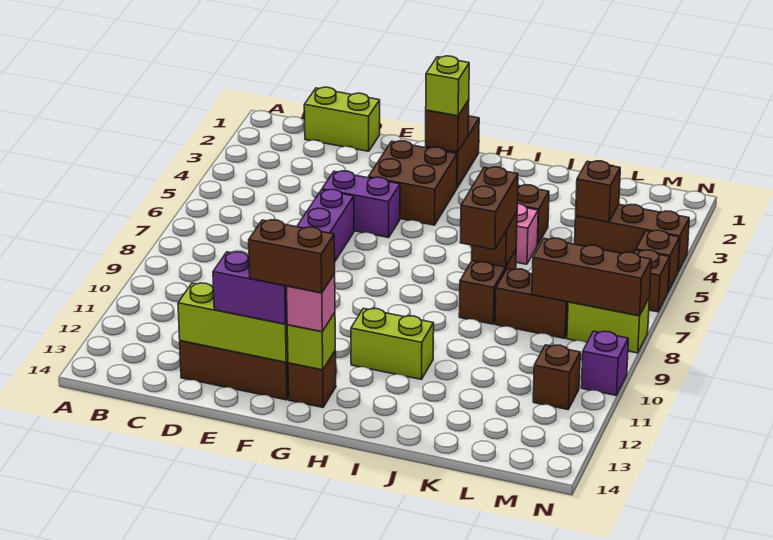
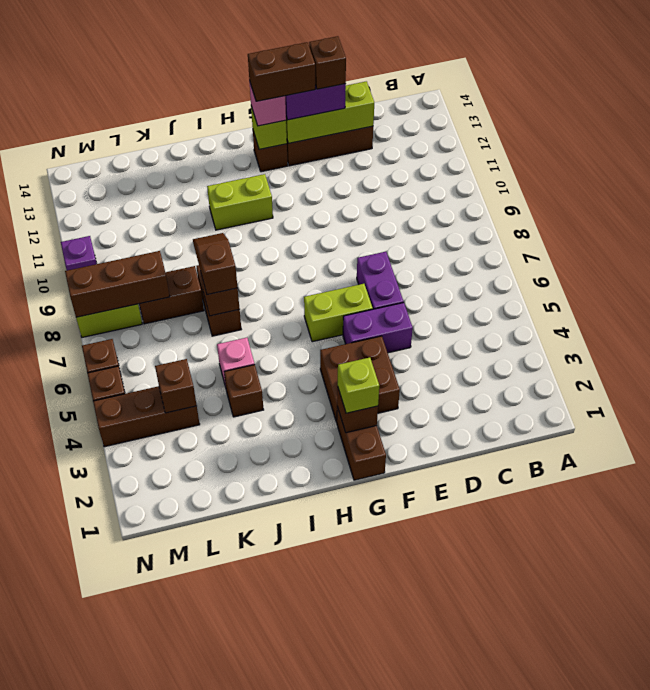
lime brick C1:D1 level 1 -> lime brick F6:G6 level 1
brown brick J7:J8 level 3 -> brown slope J7:J8 level 3 top 7
brown brick M11 level 1 -> brown brick E13 level 4

